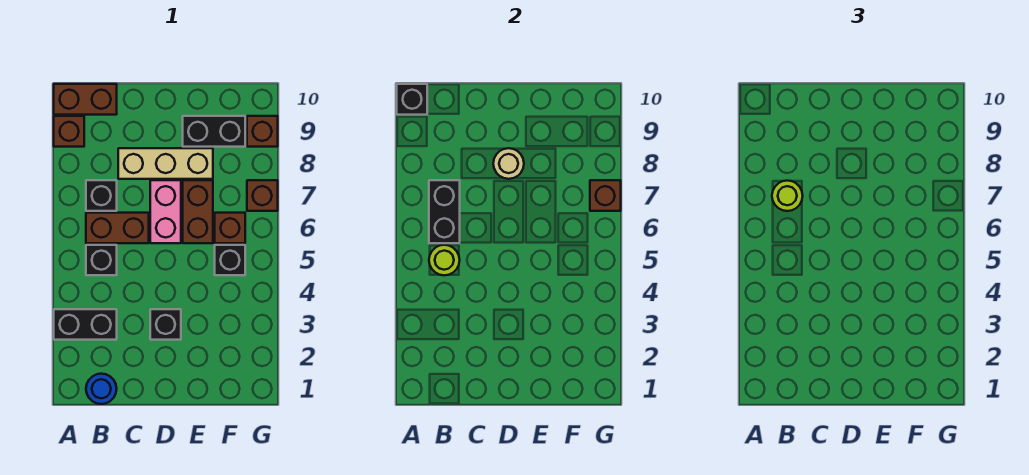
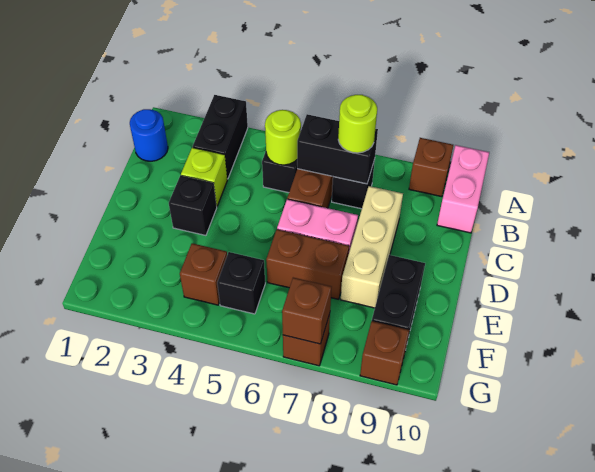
brown brick A10:B10 level 1 -> pink brick A10:B10 level 1
black brick A10 level 2 -> none
none -> lime brick C3 level 1
tan round brick D8 level 2 -> none
brown brick F6 level 1 -> brown brick F4 level 1

